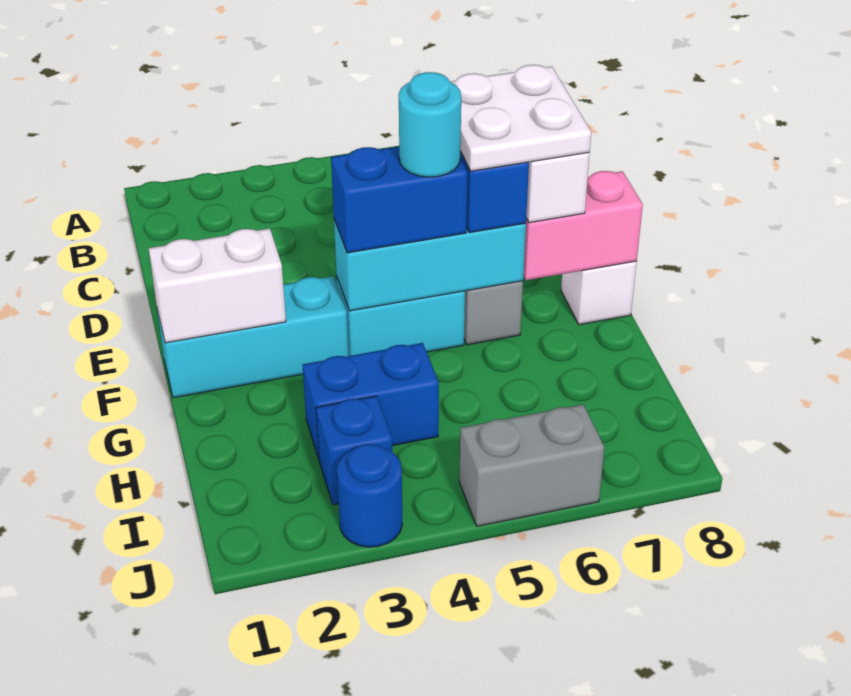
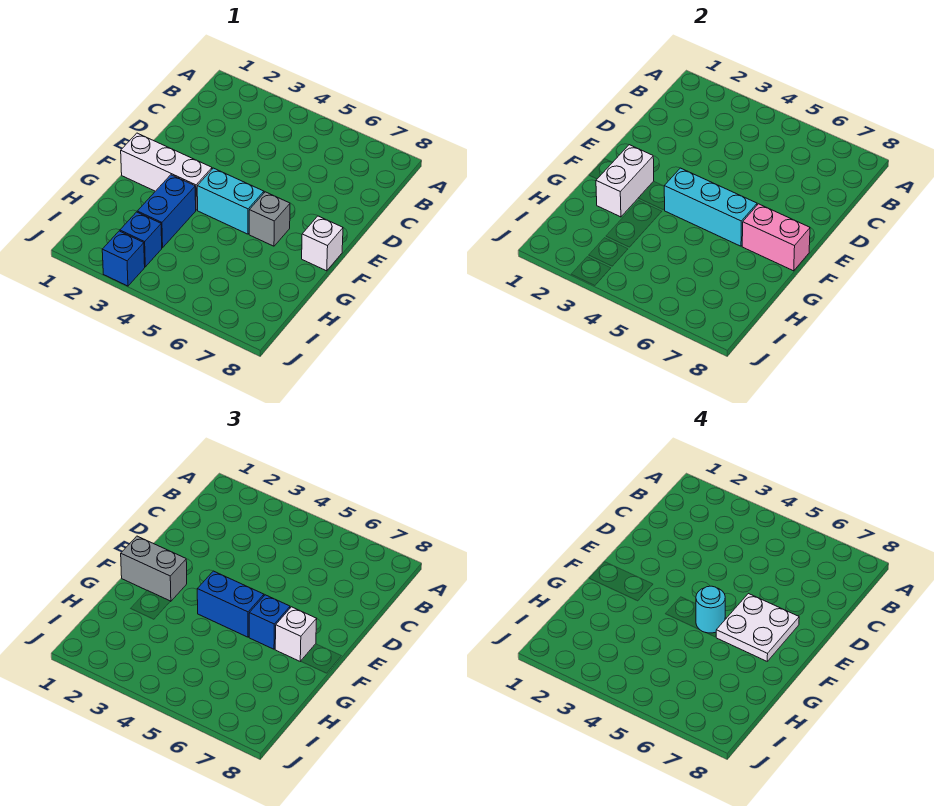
cyan brick F1:F3 level 1 -> white brick F1:F3 level 1
white brick F1:F2 level 2 -> white brick F2:G2 level 2
blue brick H3:H4 level 1 -> blue brick G3:H3 level 1
blue round brick J3 level 1 -> blue brick J3 level 1
grey brick J5:J6 level 1 -> grey brick F1:F2 level 3

